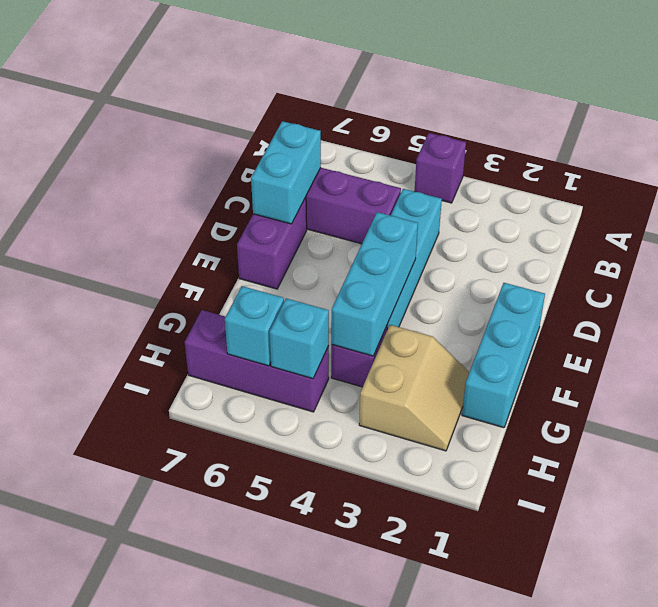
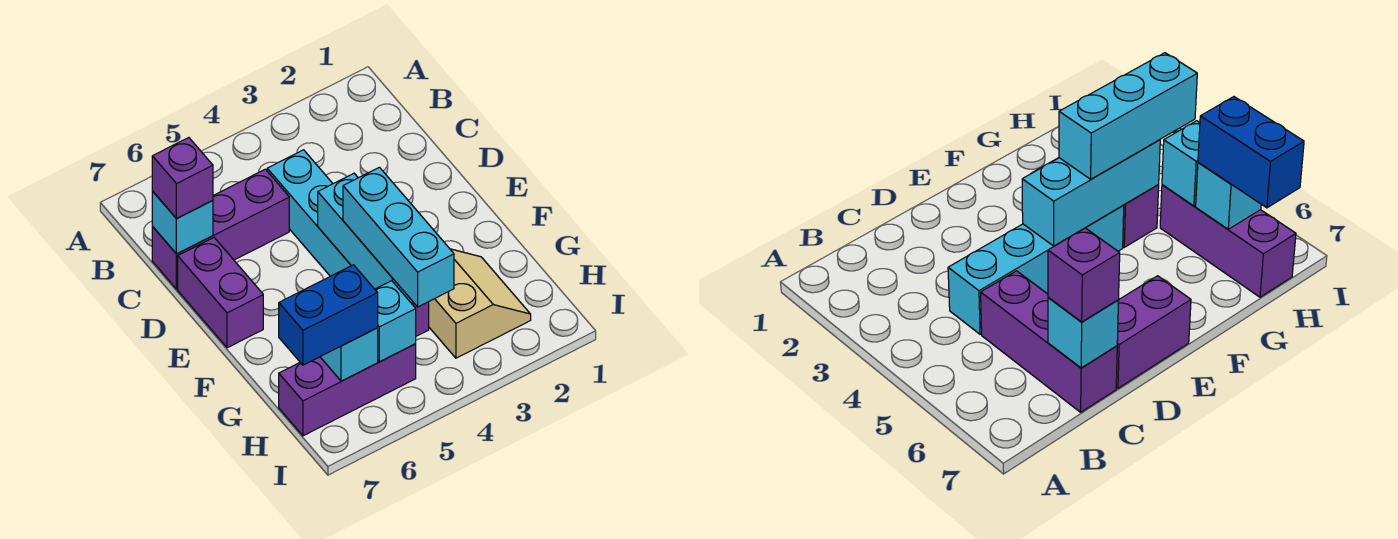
purple brick A4 level 1 -> purple brick C7 level 3
cyan brick C7:D7 level 2 -> cyan brick C7 level 2
cyan brick E1:G1 level 1 -> cyan brick F4:H4 level 3
none -> blue brick H6:H7 level 3

